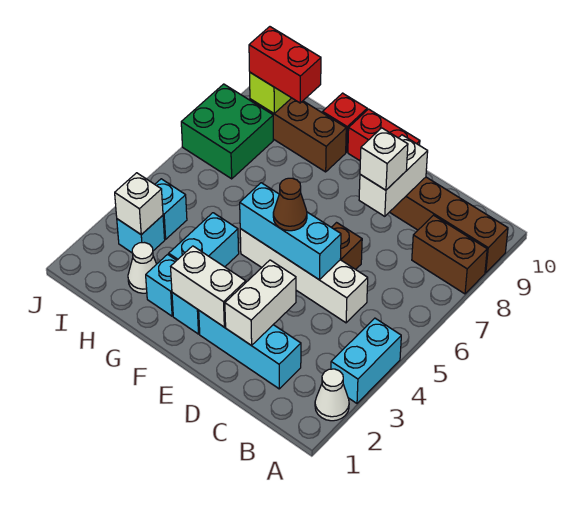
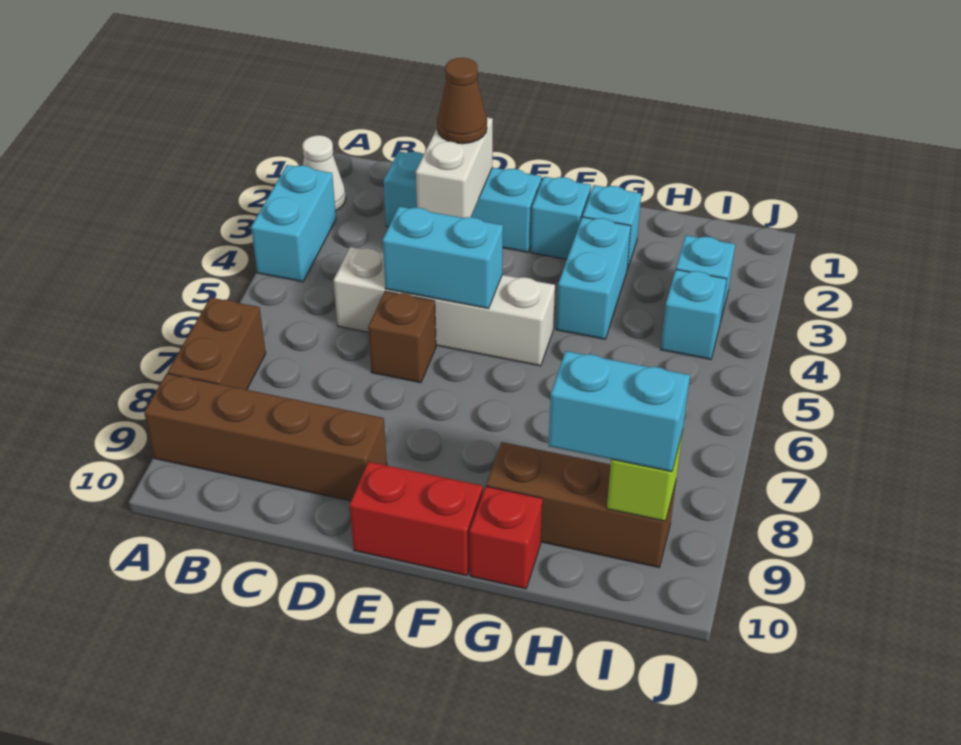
brown brick A8:B8 level 1 -> brown brick A7:A8 level 1
cyan brick D5:F5 level 2 -> cyan brick D5:E5 level 2
white brick D8:D9 level 2 -> none
white brick D8 level 3 -> none
white brick E2:F2 level 2 -> none
brown cone E5 level 3 -> brown cone D2 level 3
white cone H2 level 1 -> none
red brick H9:I9 level 3 -> cyan brick H9:I9 level 3
white brick I3 level 2 -> none
green brick I7:J8 level 1 -> none

